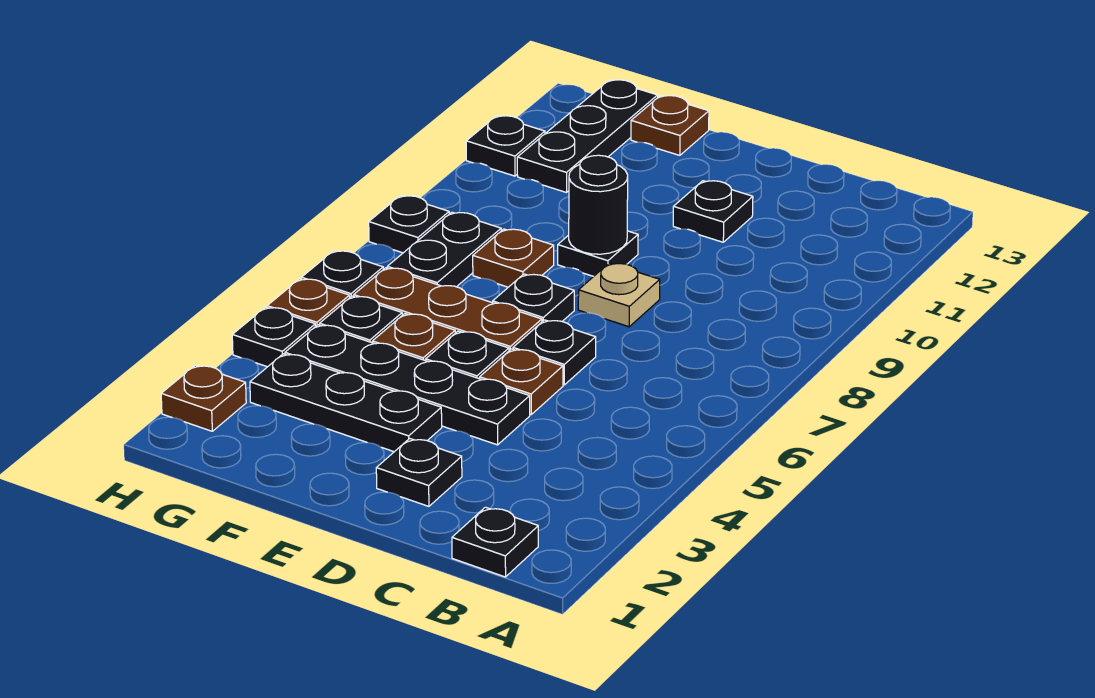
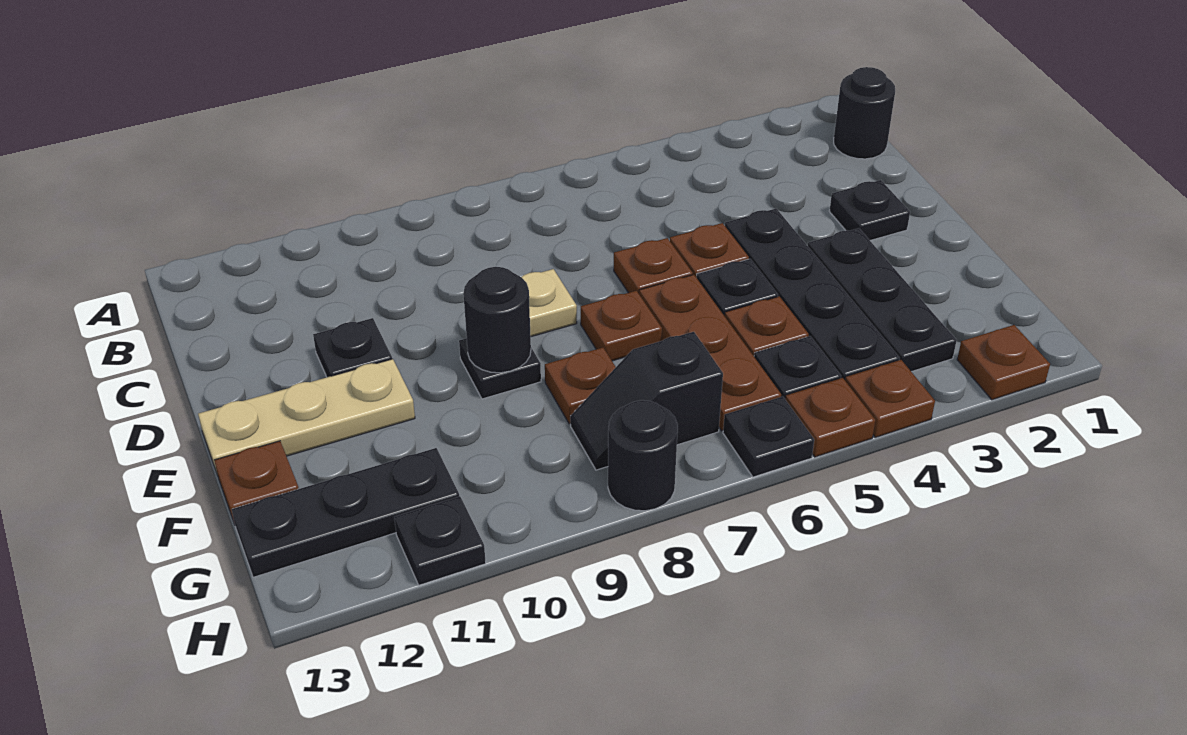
black plate B1 level 1 -> black round brick B1 level 1
black plate D6 level 1 -> brown plate D6 level 1
black plate E7 level 1 -> brown plate E7 level 1
none -> tan plate E11:E13 level 1
black plate G7:G8 level 1 -> black slope G7:G8 level 1 top 7
black plate H4 level 1 -> brown plate H4 level 1
black plate H8 level 1 -> black round brick H8 level 1

